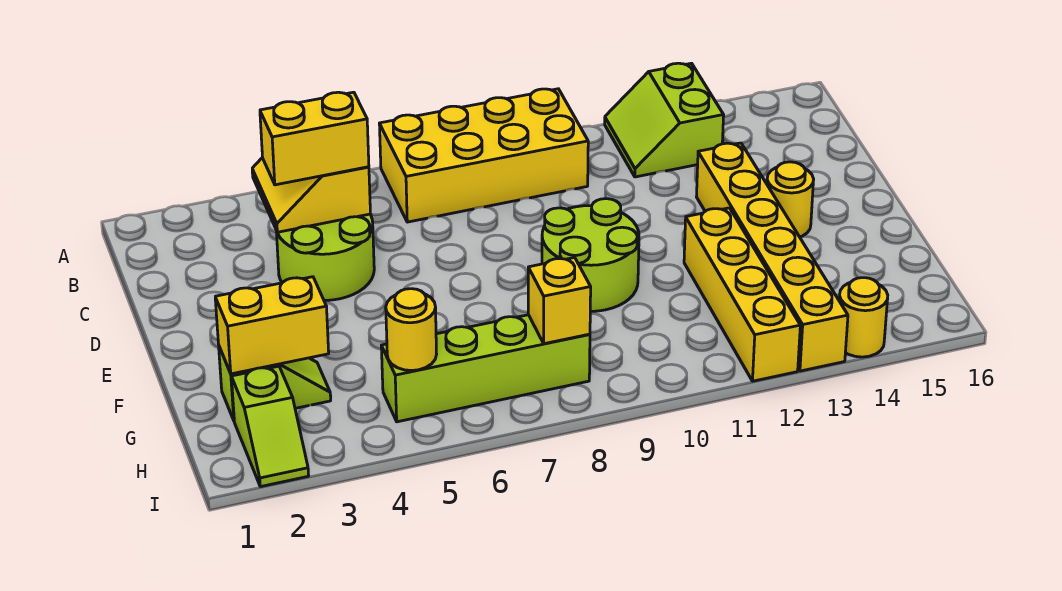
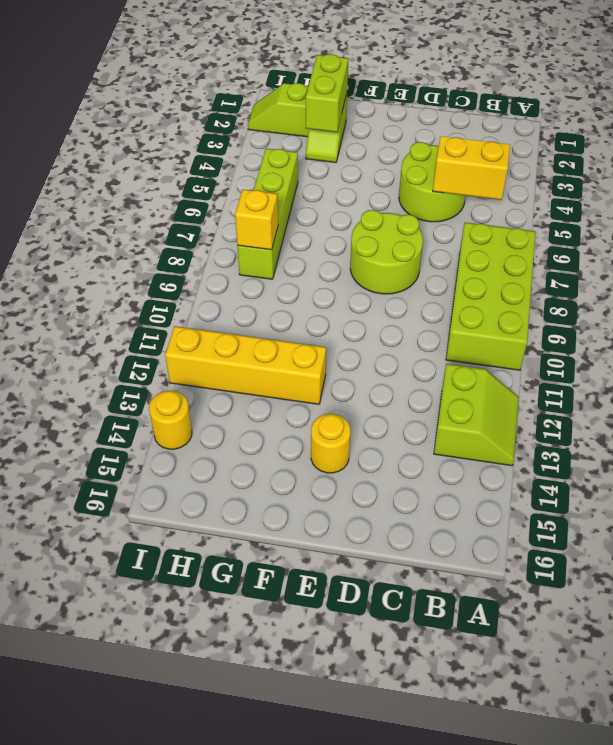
yellow brick A7:B10 level 1 -> lime brick A7:B10 level 1
lime slope A12:B13 level 1 top 13 -> lime slope A12:B13 level 1 top B
yellow brick C4:C5 level 3 -> none
yellow brick D13:I13 level 1 -> none
lime round brick E9:F10 level 1 -> lime round brick D7:E8 level 1
yellow brick G2:G3 level 2 -> lime brick G2:G3 level 2
yellow round brick H5 level 2 -> none

